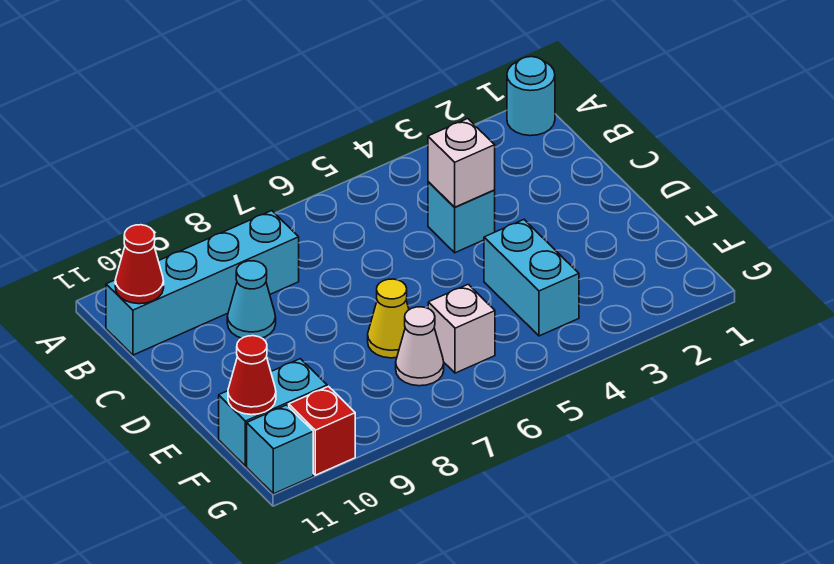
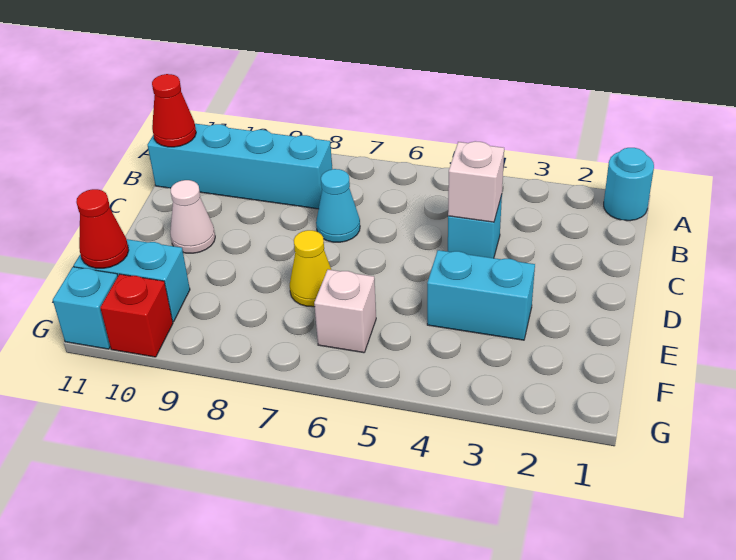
cyan cone C9 level 1 -> cyan cone C7 level 1
cyan brick E4:F4 level 1 -> cyan brick E3:E4 level 1
white cone F7 level 1 -> white cone D10 level 1

